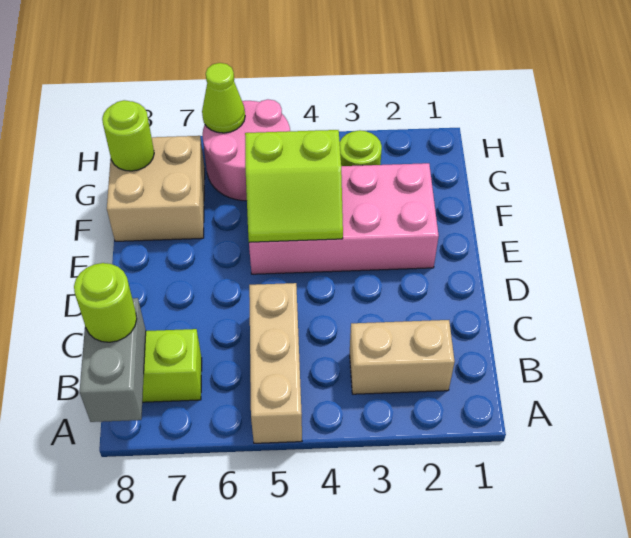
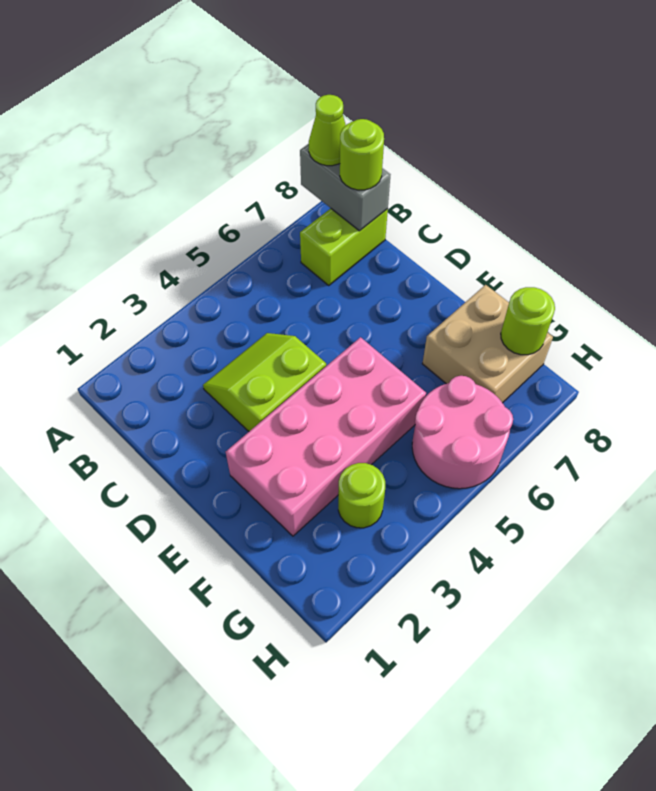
tan brick A5:C5 level 1 -> none
tan brick B2:B3 level 1 -> none
lime slope E4:F5 level 2 top F -> lime slope C3:D4 level 1 top D
lime cone H6 level 2 -> lime cone A8 level 3

